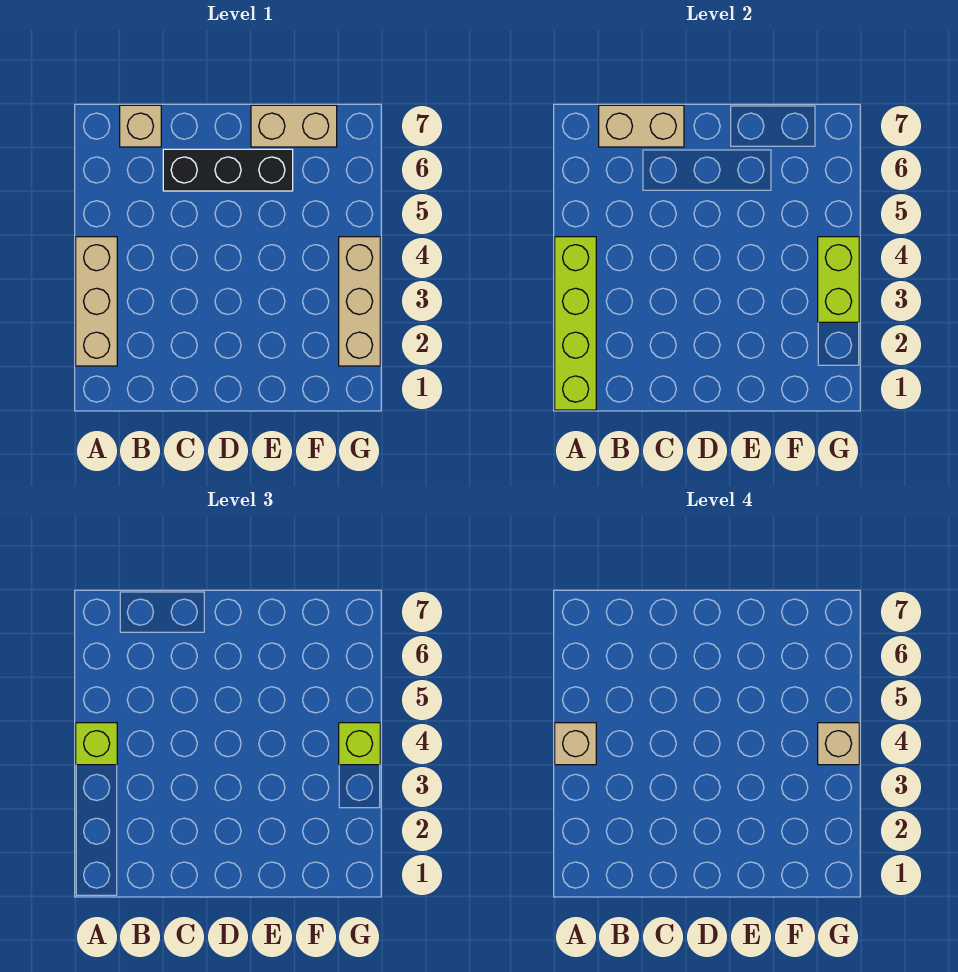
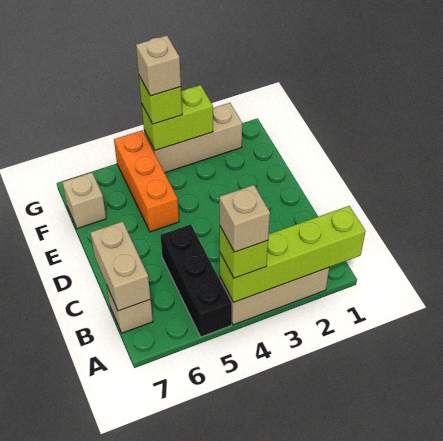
black brick C6:E6 level 1 -> black brick A5:C5 level 1
none -> orange brick E5:G5 level 1
tan brick E7:F7 level 1 -> tan brick F7 level 1

